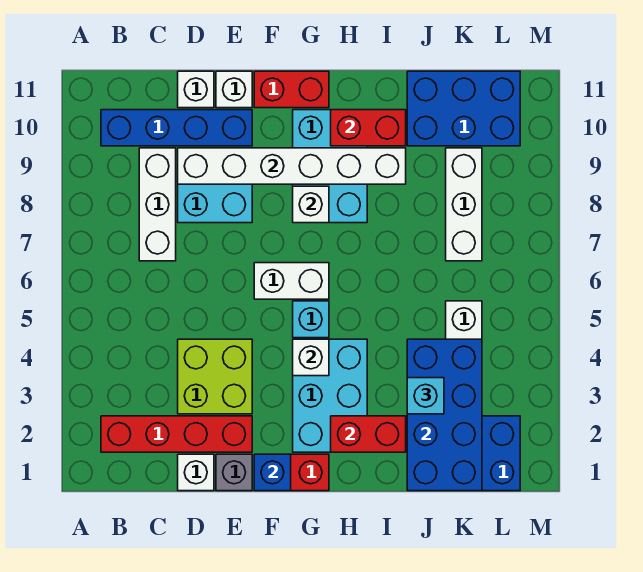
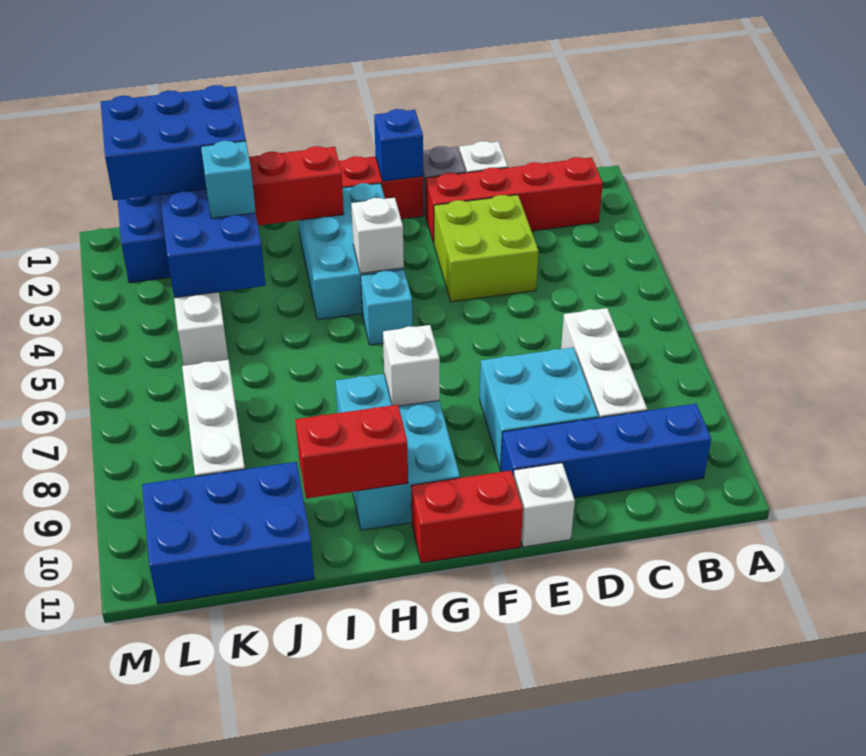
white brick D9:I9 level 2 -> none
white brick D11 level 1 -> none
white brick F6:G6 level 1 -> none
none -> blue brick J1:L2 level 3

